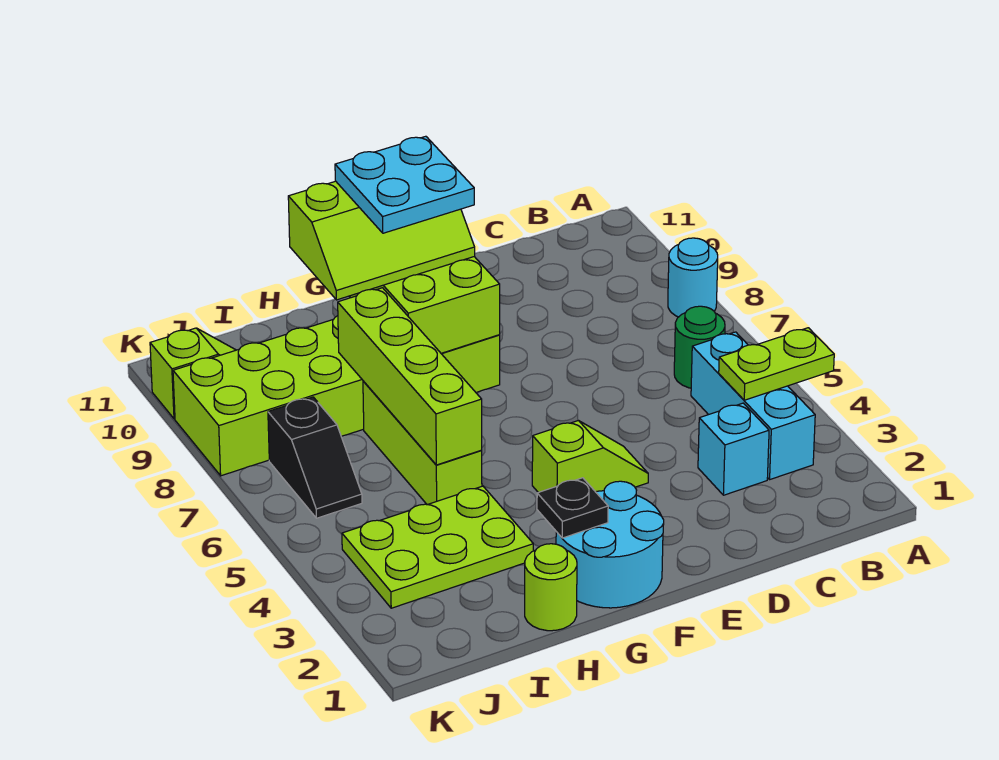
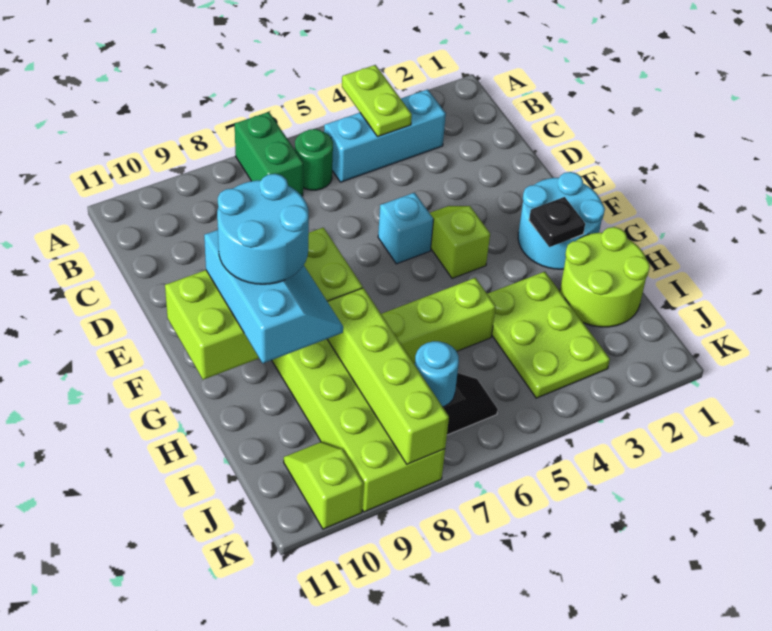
none -> green brick A7:B7 level 1
cyan round brick A8 level 1 -> cyan round brick J7 level 2
cyan brick C3 level 1 -> cyan brick E5 level 1
lime slope F9:H10 level 3 top 10 -> cyan slope F9:H10 level 3 top 10
cyan plate F9:G10 level 4 -> cyan round brick F9:G10 level 4
lime round brick H1 level 1 -> lime round brick H1:I2 level 1
lime brick H5:H8 level 2 -> lime brick H8:K8 level 2

